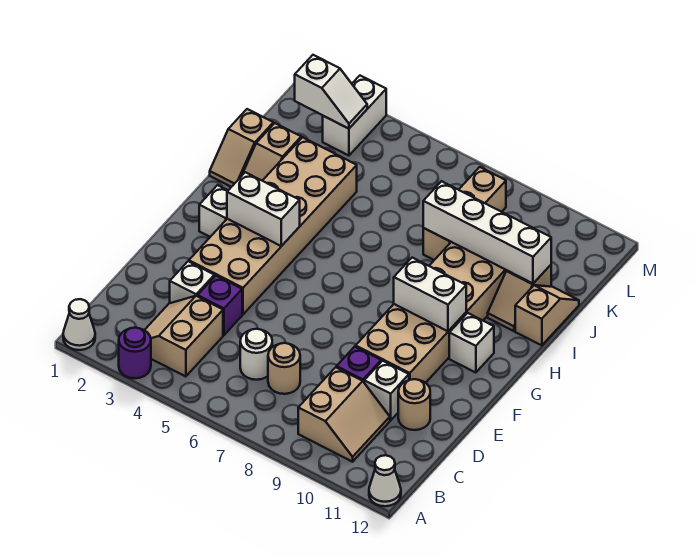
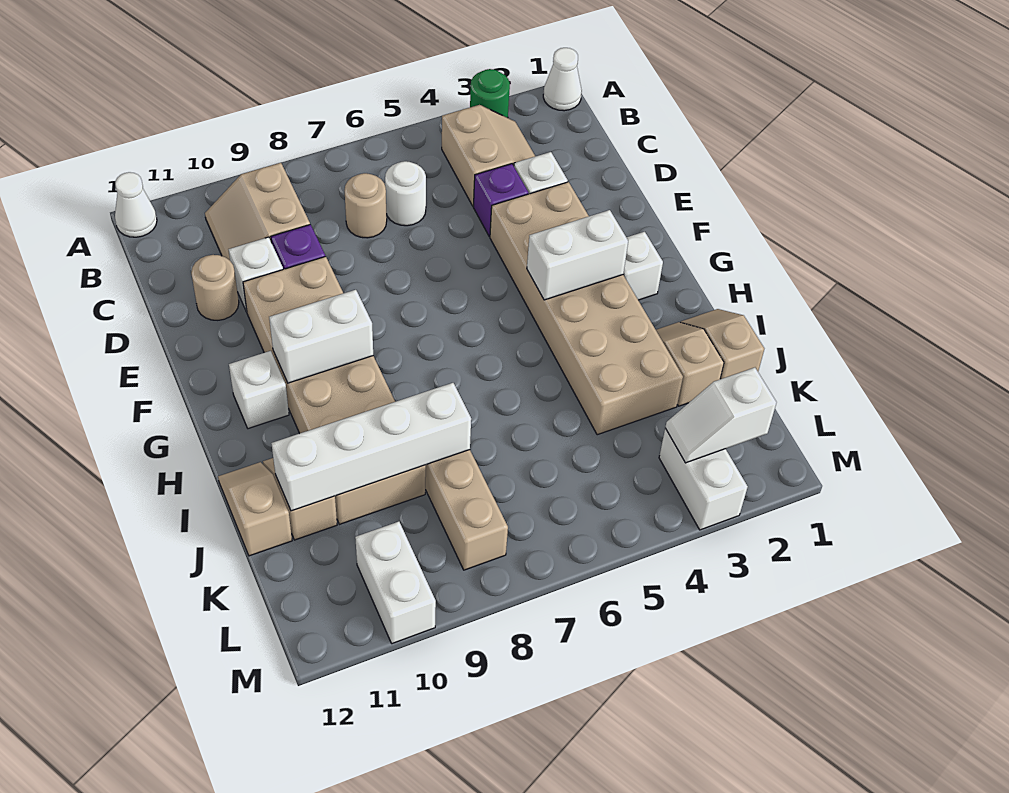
purple round brick A3 level 1 -> green round brick A3 level 1
tan slope I12:J12 level 1 top I -> tan slope I12:J12 level 1 top J
none -> white brick L10:M10 level 1

